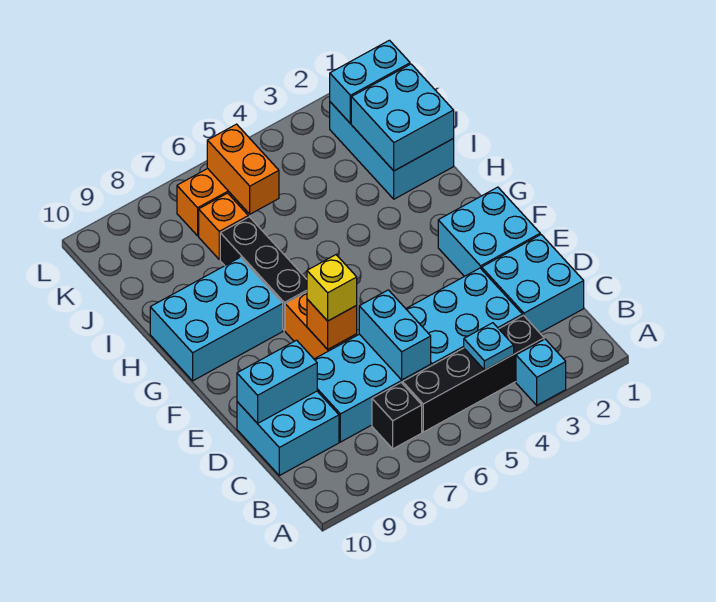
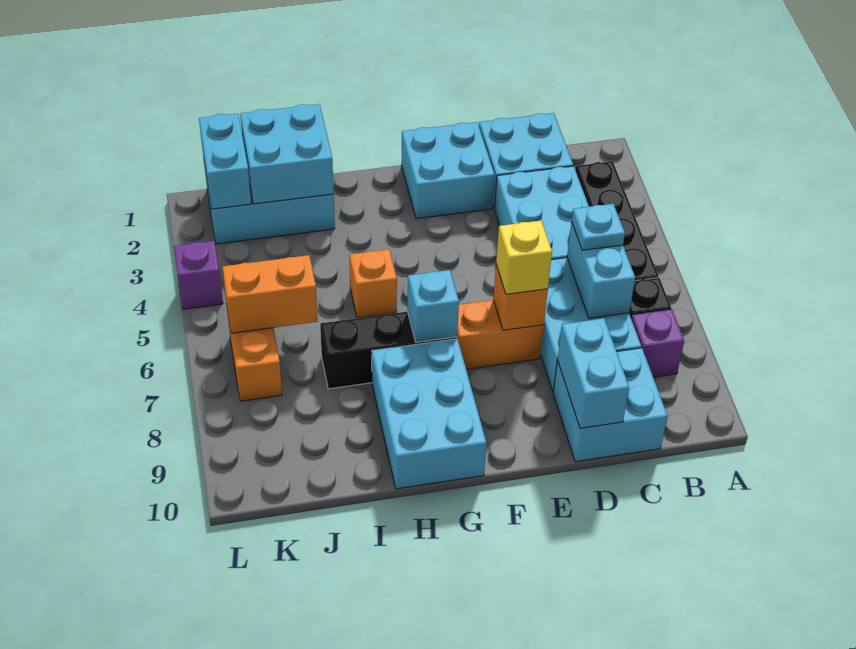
cyan brick A3 level 1 -> cyan brick G7 level 2
cyan plate B4 level 2 -> cyan plate C6 level 3
none -> purple brick B8 level 1
cyan brick C6:D6 level 2 -> cyan brick C6:C7 level 2
orange brick J7 level 1 -> orange brick H5 level 1
none -> purple brick L4 level 1

